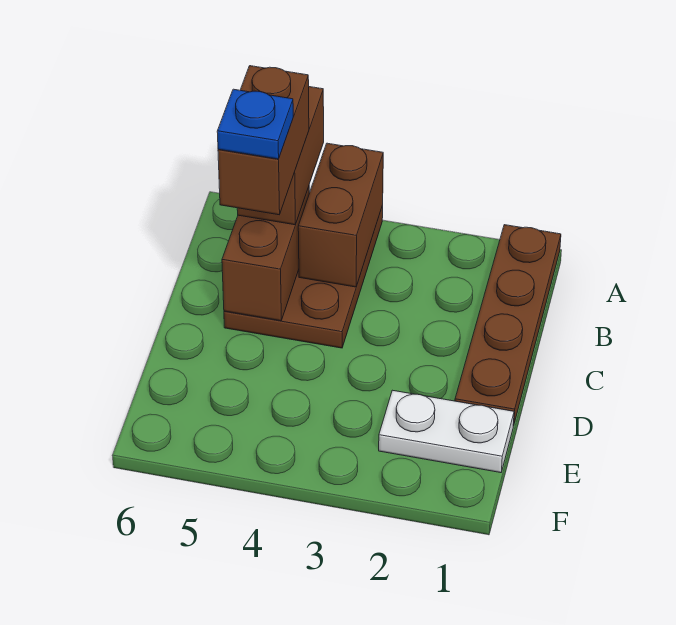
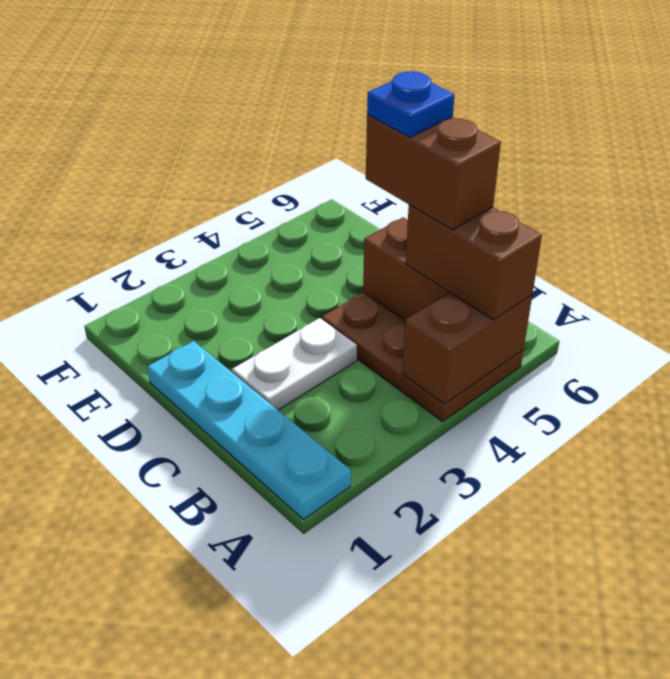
brown plate A1:D1 level 1 -> cyan plate A1:D1 level 1
brown brick A4:B4 level 2 -> brown brick A4:A5 level 2
white plate E1:E2 level 1 -> white plate C2:C3 level 1

